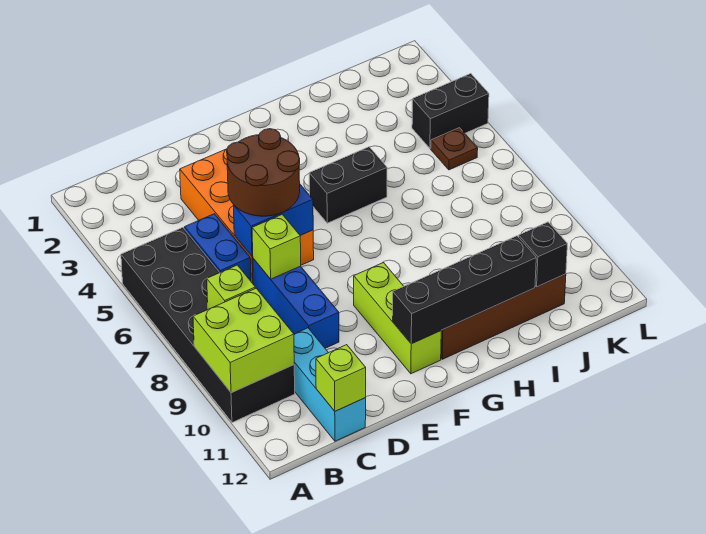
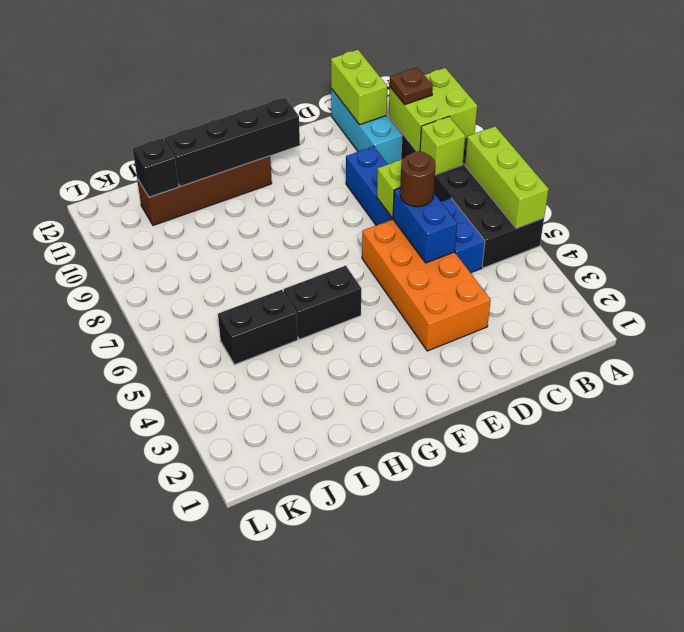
lime brick C12 level 2 -> lime brick C11:C12 level 2
brown round brick D5:E6 level 3 -> brown round brick D6 level 3
blue brick D6:E6 level 2 -> blue brick D5:D6 level 2
lime brick F9:F11 level 1 -> lime brick A5:A7 level 2
black brick K4:L4 level 1 -> black brick I5:J5 level 1
brown plate K5 level 1 -> brown plate B10 level 3

